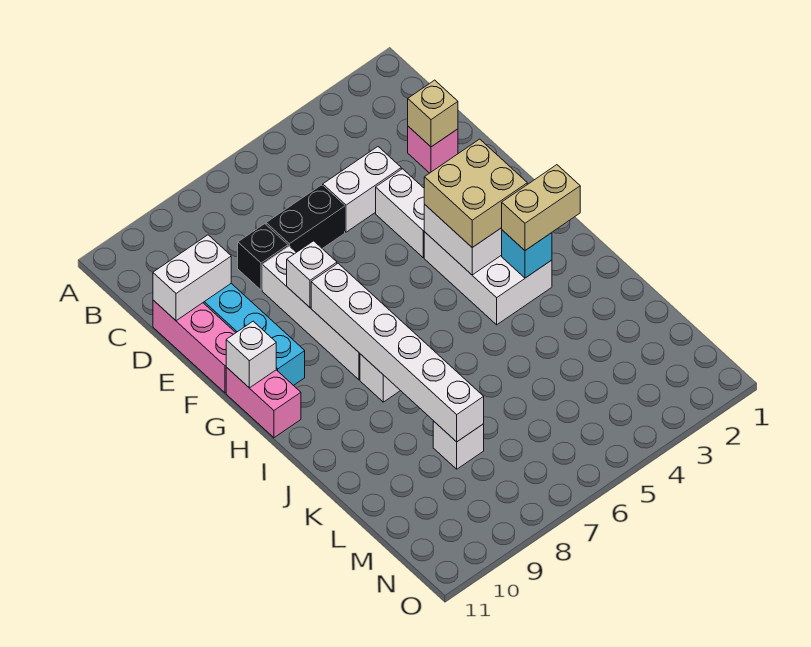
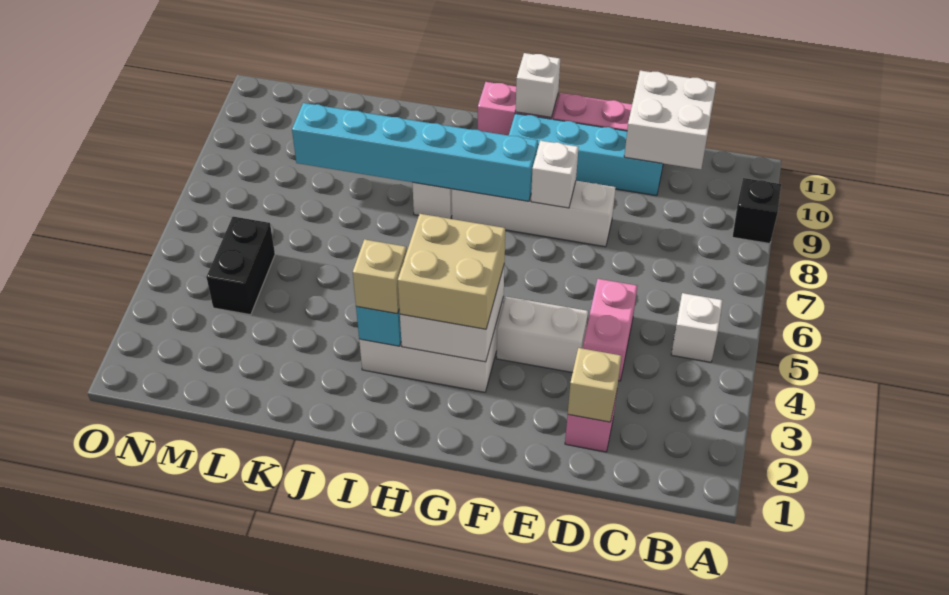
white brick D4:D5 level 1 -> pink brick D4:D5 level 1
black brick D6:D7 level 1 -> black brick M4:M5 level 1
black brick D8 level 1 -> black brick A9 level 1
white brick D10:D11 level 2 -> white brick C10:D11 level 2
white brick G8:L8 level 2 -> cyan brick G8:L8 level 2
tan brick I2:I3 level 3 -> tan brick I3 level 3
white brick L8 level 1 -> white brick B5 level 1

